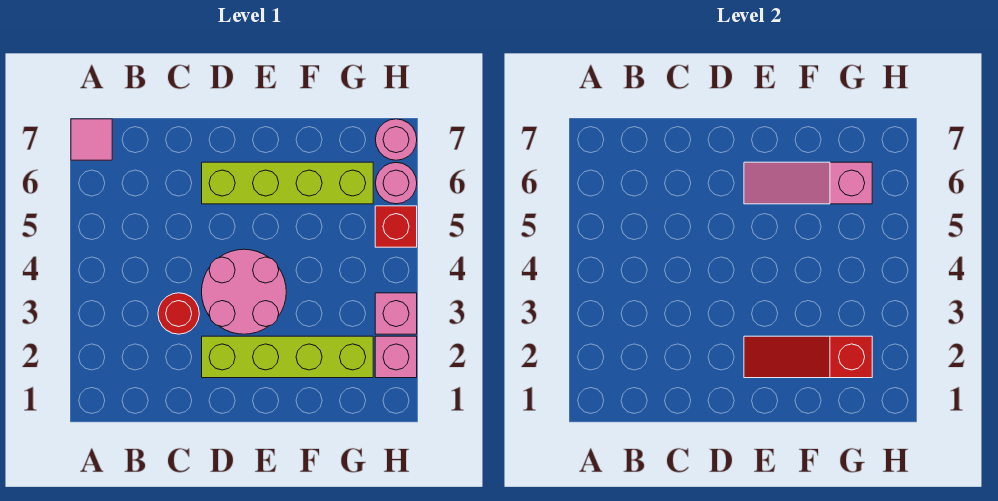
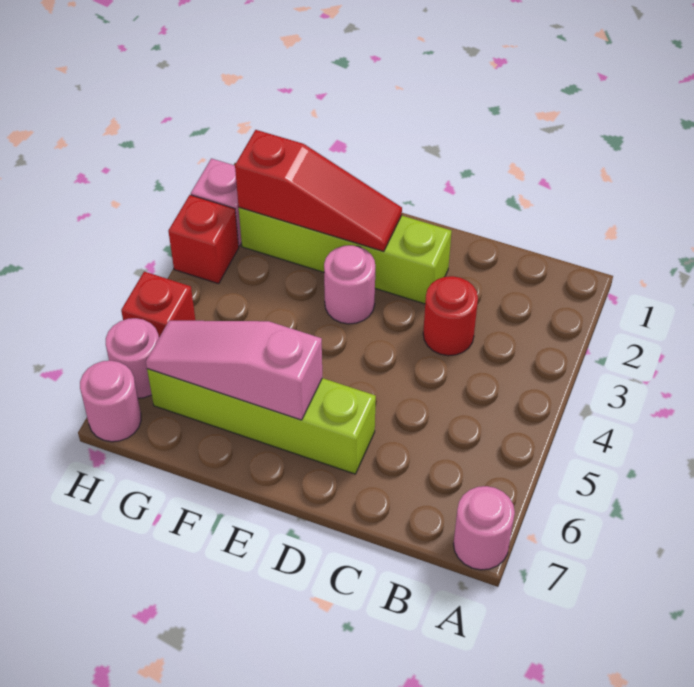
pink tile A7 level 1 -> pink round brick A7 level 1
pink round brick D3:E4 level 1 -> pink round brick E3 level 1
pink slope E6:G6 level 2 top G -> pink slope E6:G6 level 2 top E
pink brick H3 level 1 -> red brick H3 level 1

